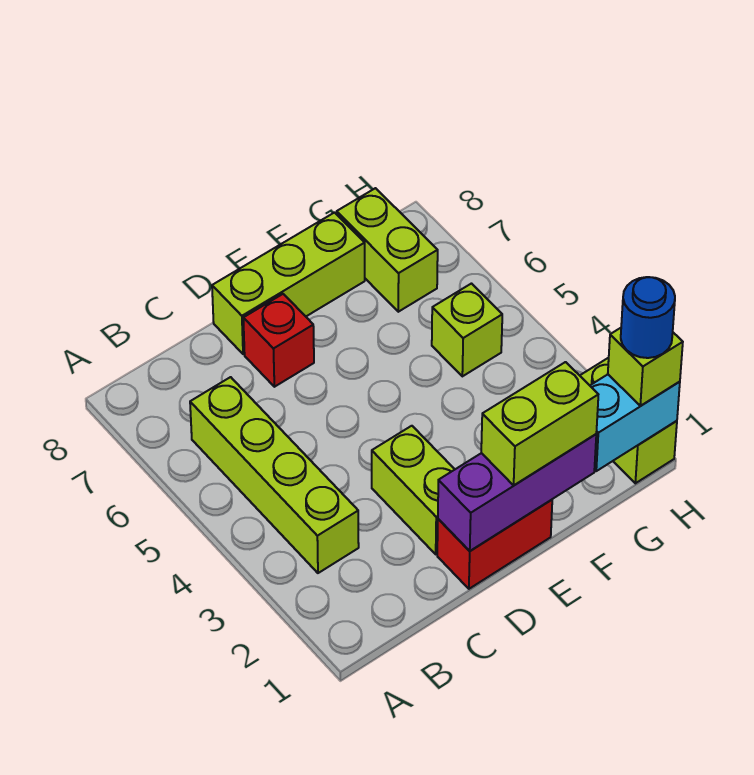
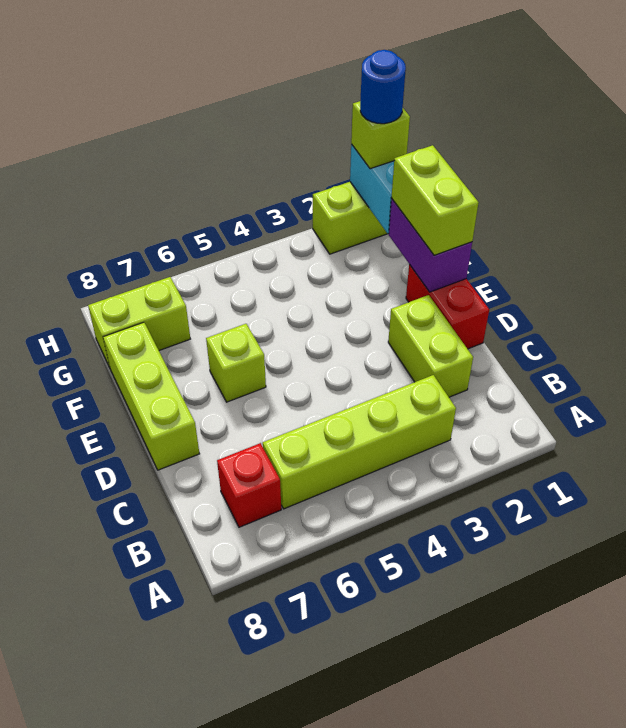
purple brick D1:F1 level 2 -> purple brick E1:F1 level 2
lime brick D2:D3 level 1 -> lime brick C2:D2 level 1
red brick D7 level 1 -> red brick B7 level 1
lime brick G5 level 1 -> lime brick E6 level 1

